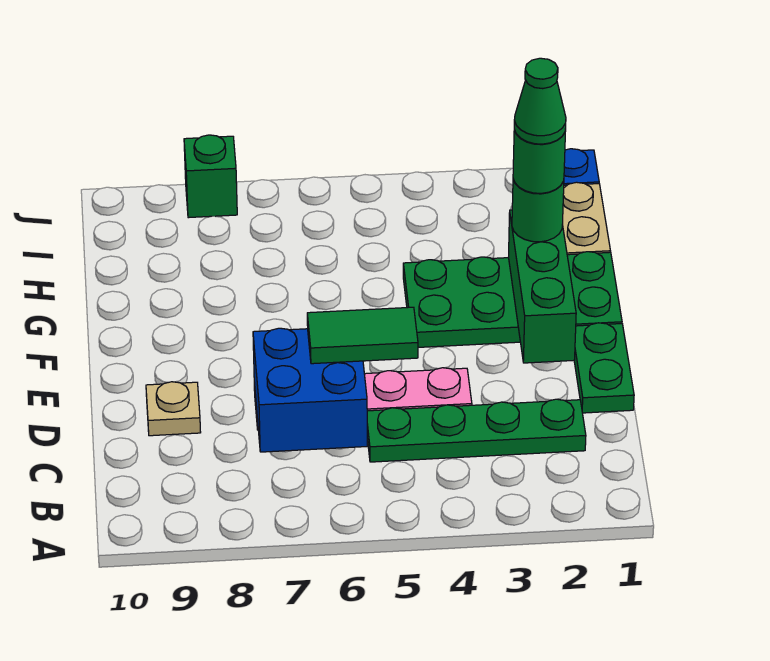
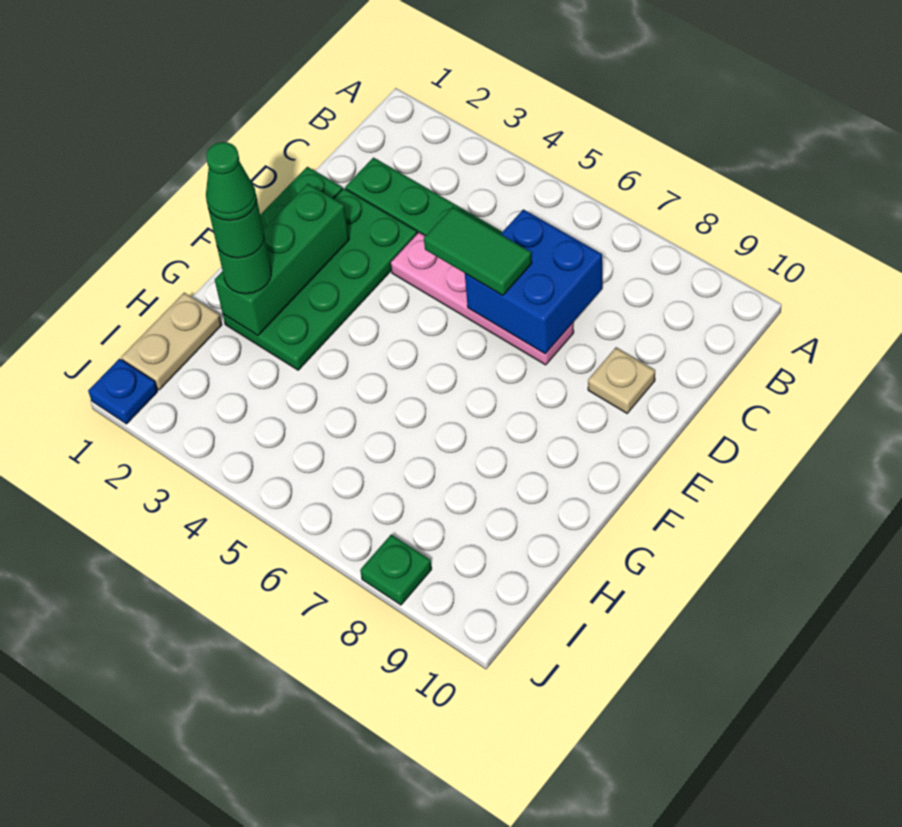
green plate F1:G4 level 1 -> green plate D2:G3 level 1
green brick J8 level 1 -> green plate J8 level 1

